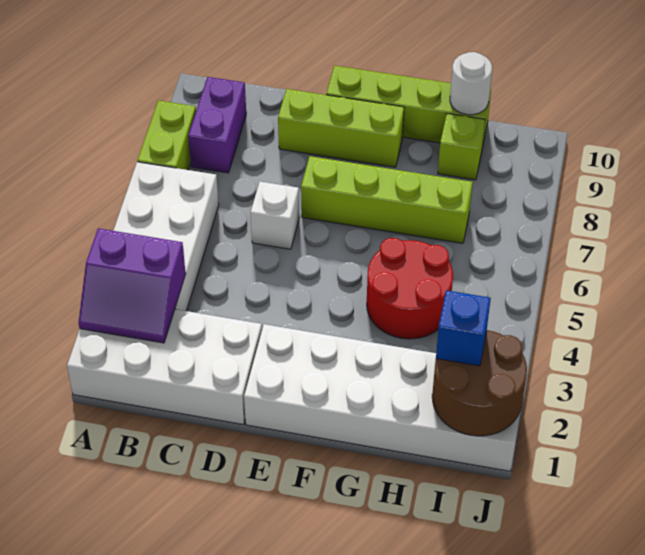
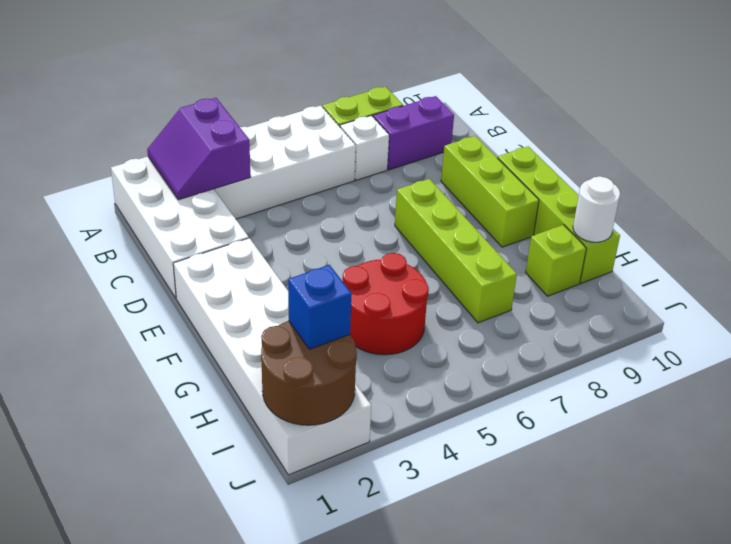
white brick D6 level 1 -> white brick B7 level 1

